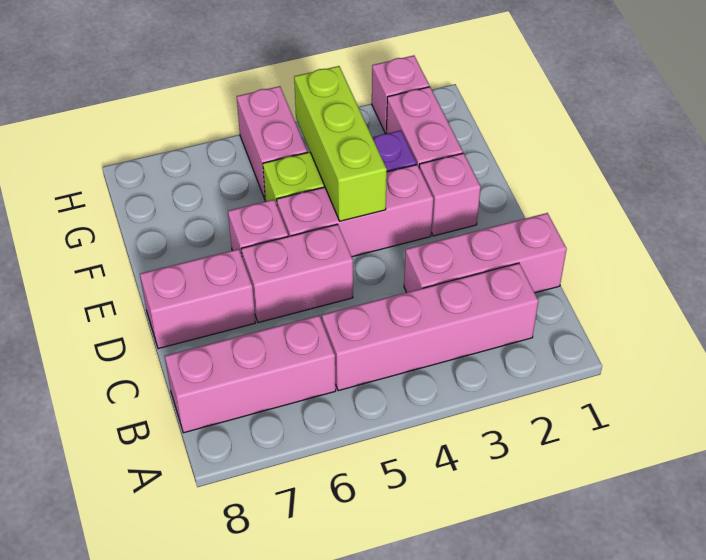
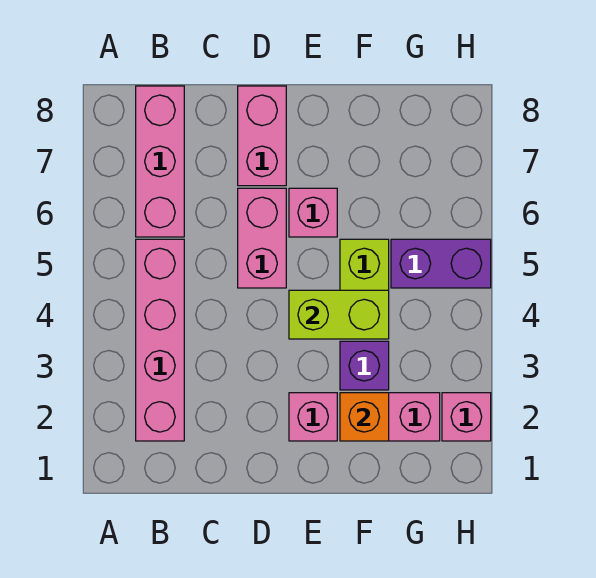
pink brick C1:C3 level 1 -> none
pink brick E3:E5 level 1 -> none
lime brick E4:G4 level 2 -> lime brick E4:F4 level 2
none -> orange brick F2 level 2
pink brick G5:H5 level 1 -> purple brick G5:H5 level 1

